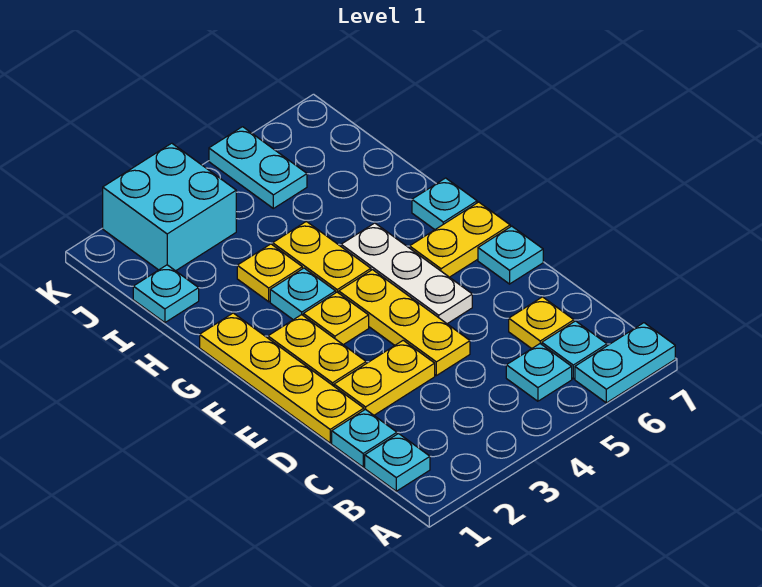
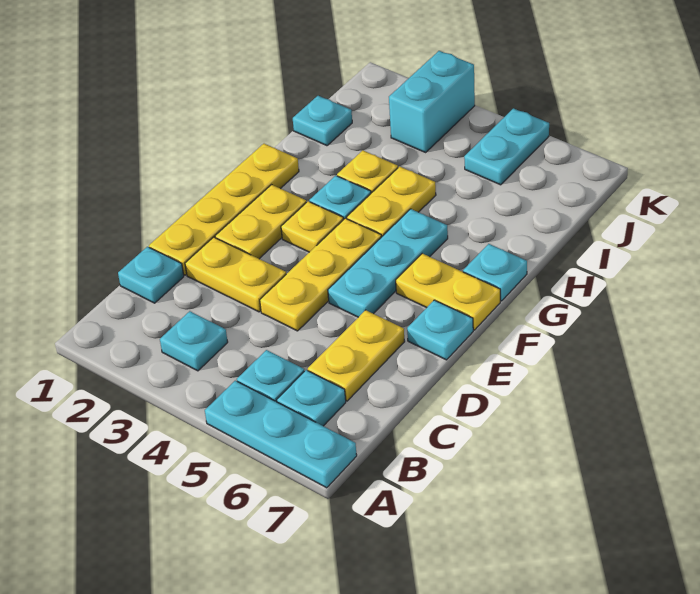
cyan plate A6:A7 level 1 -> cyan plate A5:A7 level 1
cyan plate B1 level 1 -> cyan plate B3 level 1
yellow plate C6 level 1 -> yellow plate C6:D6 level 1
white plate E5:G5 level 1 -> cyan plate E5:G5 level 1
cyan brick J2:K3 level 1 -> cyan brick J3:K3 level 1

